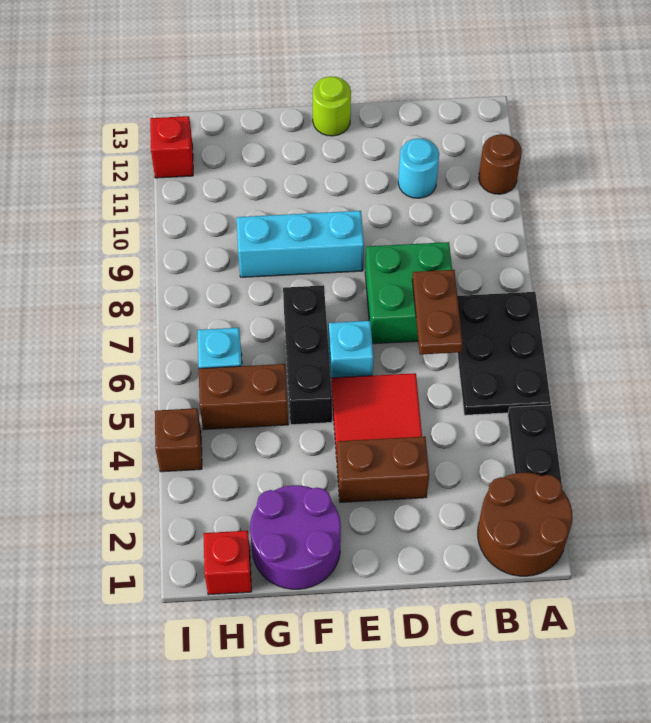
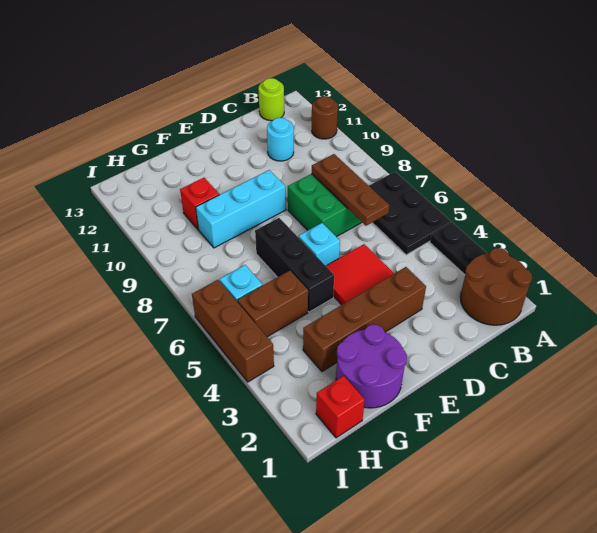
brown plate C6:C7 level 2 -> brown plate C6:C8 level 2
brown brick D3:E3 level 1 -> brown brick D3:G3 level 1
lime round brick E13 level 1 -> lime round brick B13 level 1
brown brick I4 level 1 -> brown brick I4:I6 level 1
red brick I12 level 1 -> red brick G10 level 1

